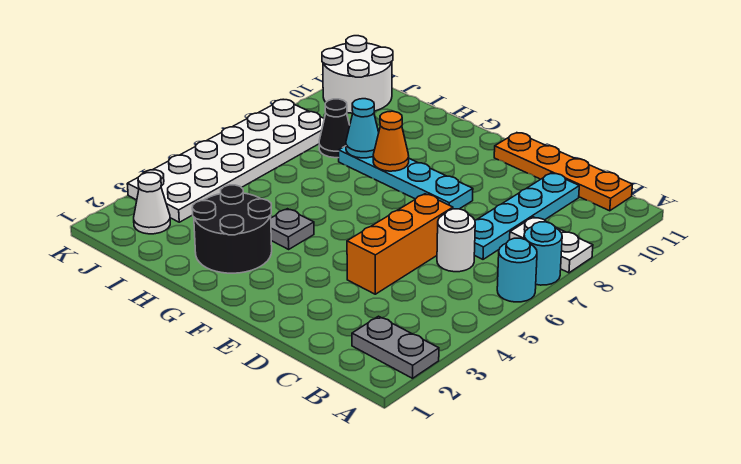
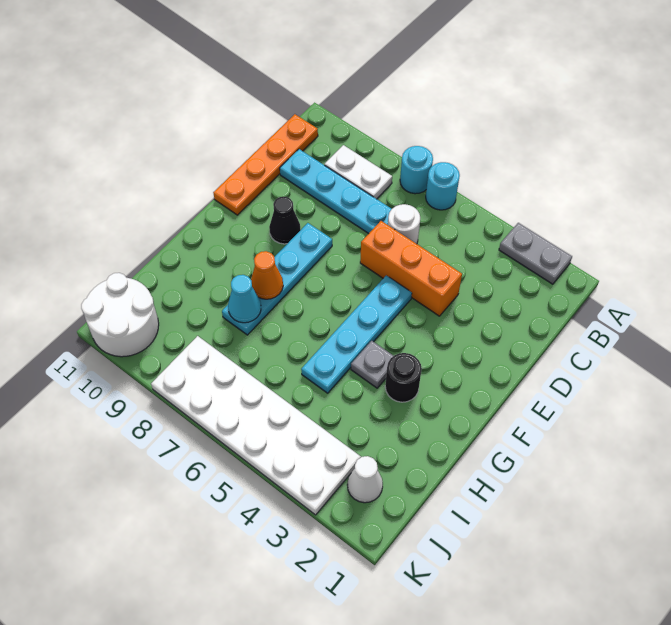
grey plate A2:B2 level 1 -> grey plate A2:A3 level 1
white plate A8:B8 level 1 -> white plate B8:B9 level 1
none -> cyan plate E5:H5 level 1
black round brick G2:H3 level 1 -> black round brick G3 level 1
black cone I8 level 1 -> black cone E9 level 1

